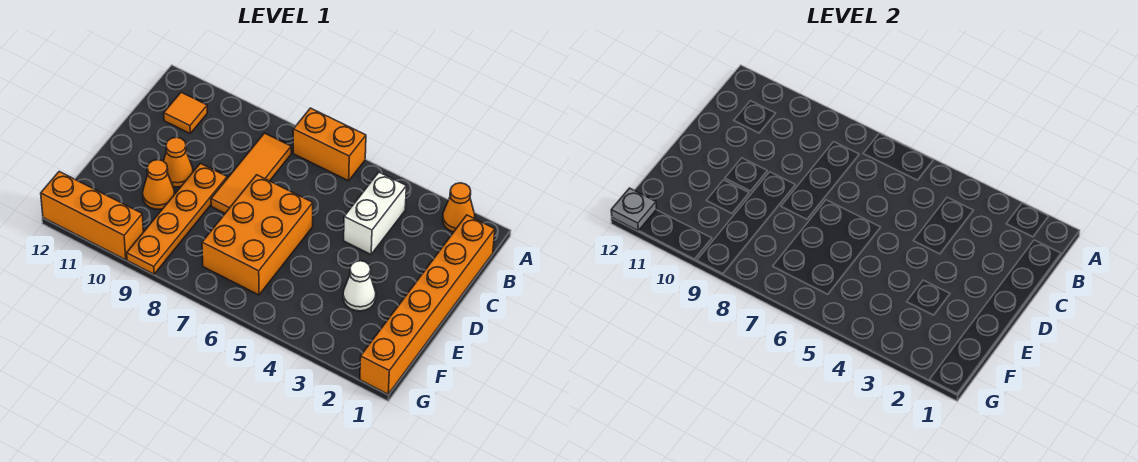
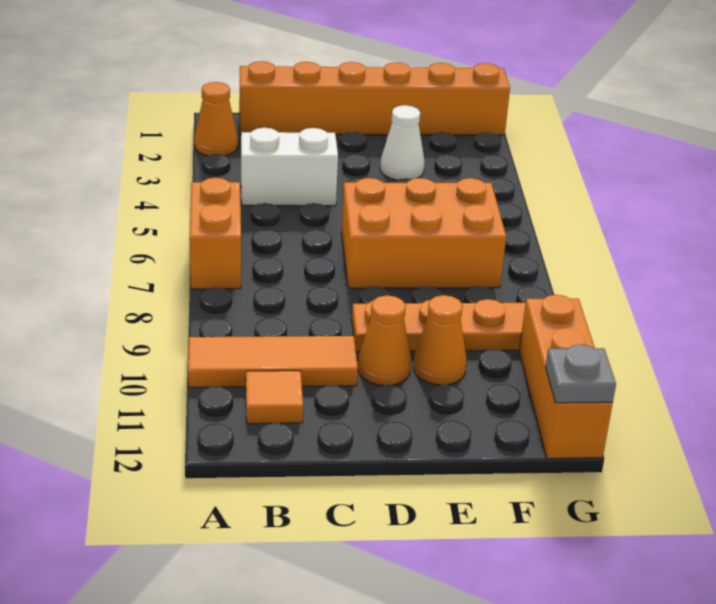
orange tile B8:D8 level 1 -> orange tile A10:C10 level 1

